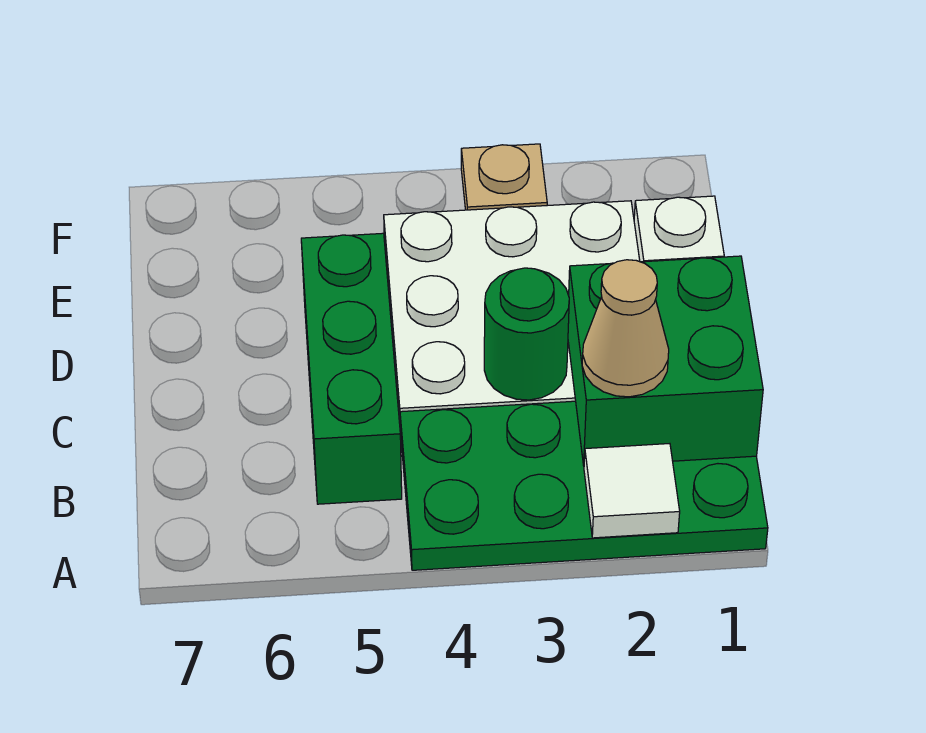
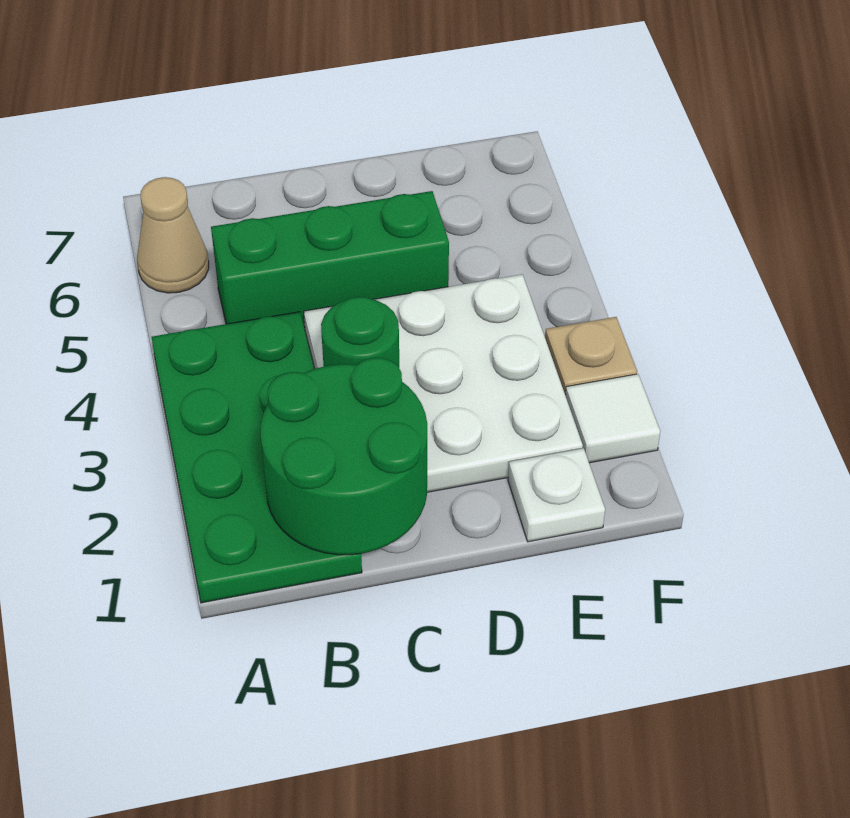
white tile A2 level 2 -> white tile F2 level 1
green brick B1:C2 level 2 -> green round brick B1:C2 level 2
tan cone B2 level 3 -> tan cone A6 level 1

